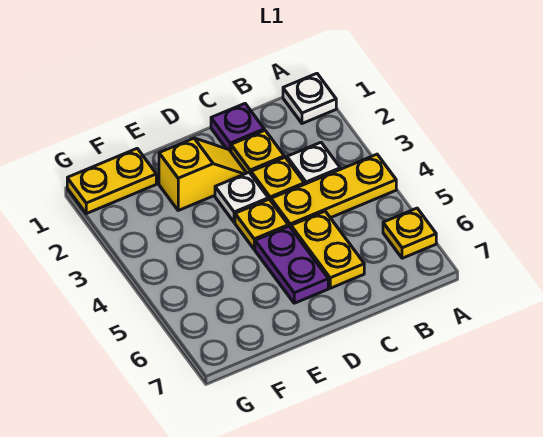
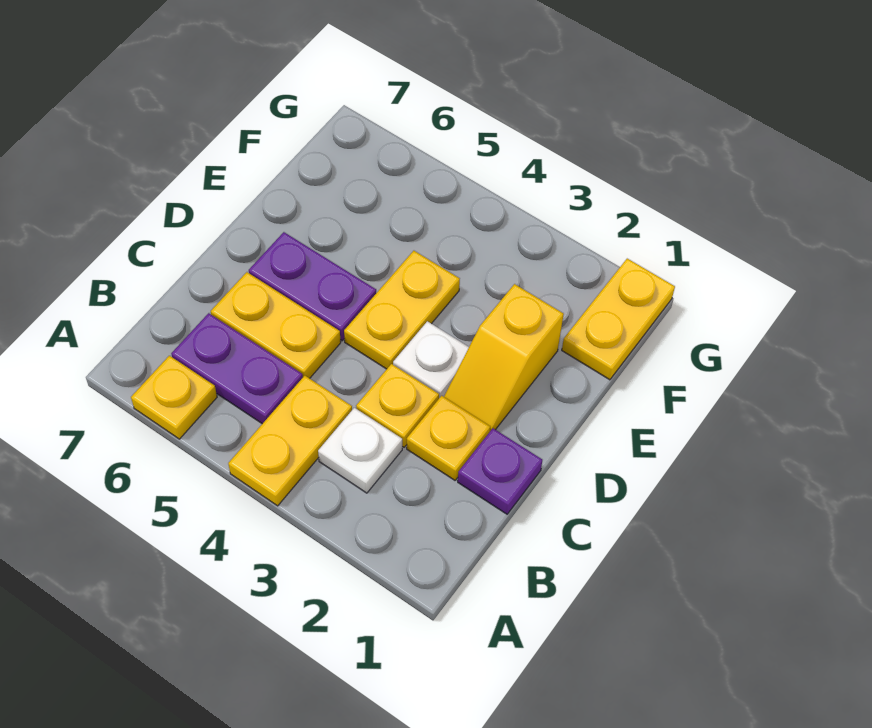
white plate A1 level 1 -> none
yellow plate A4:C4 level 1 -> yellow plate A4:B4 level 1
none -> purple plate B5:B6 level 1
yellow plate D4 level 1 -> yellow plate D4:E4 level 1

